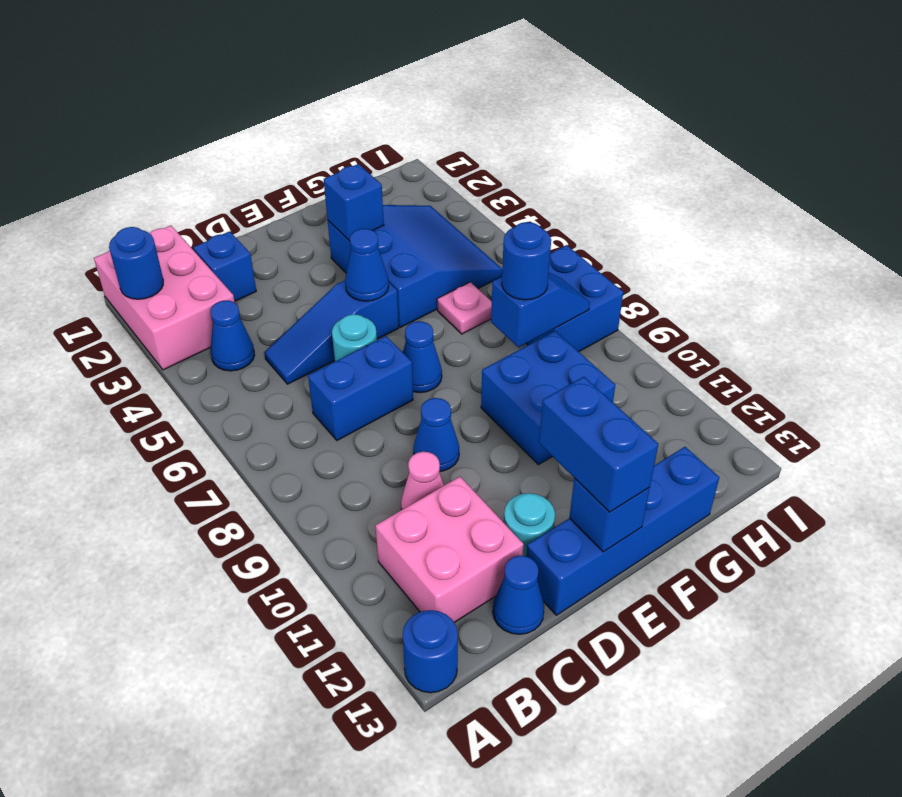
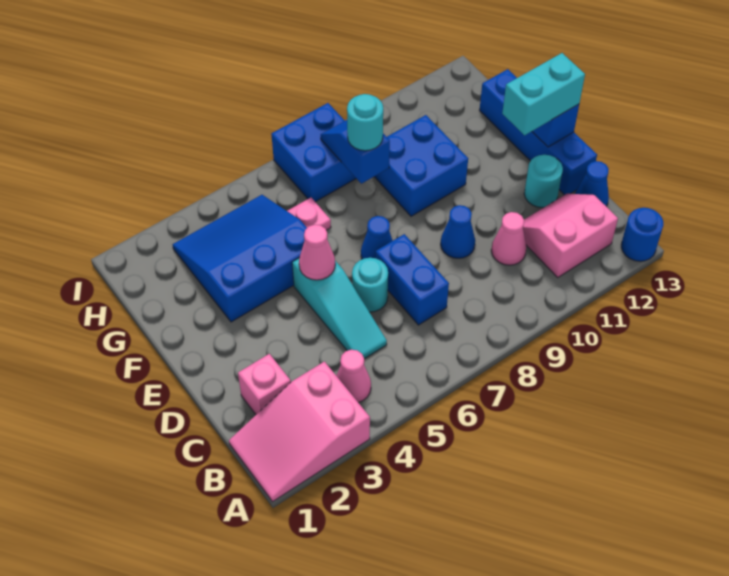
pink brick A1:B3 level 1 -> pink slope A1:B3 level 1 top 3
blue round brick A2 level 2 -> none
blue cone B4 level 1 -> pink cone B4 level 1
pink brick B11:C12 level 1 -> pink slope B11:C12 level 1 top B
blue brick C2 level 1 -> pink brick C2 level 1
blue slope C5:E5 level 1 top E -> cyan slope C5:E5 level 1 top E
blue cone E5 level 2 -> pink cone E5 level 2
blue brick E12:E13 level 3 -> cyan brick E12:E13 level 3
blue brick F3 level 2 -> none
blue round brick G8 level 3 -> cyan round brick G8 level 3

